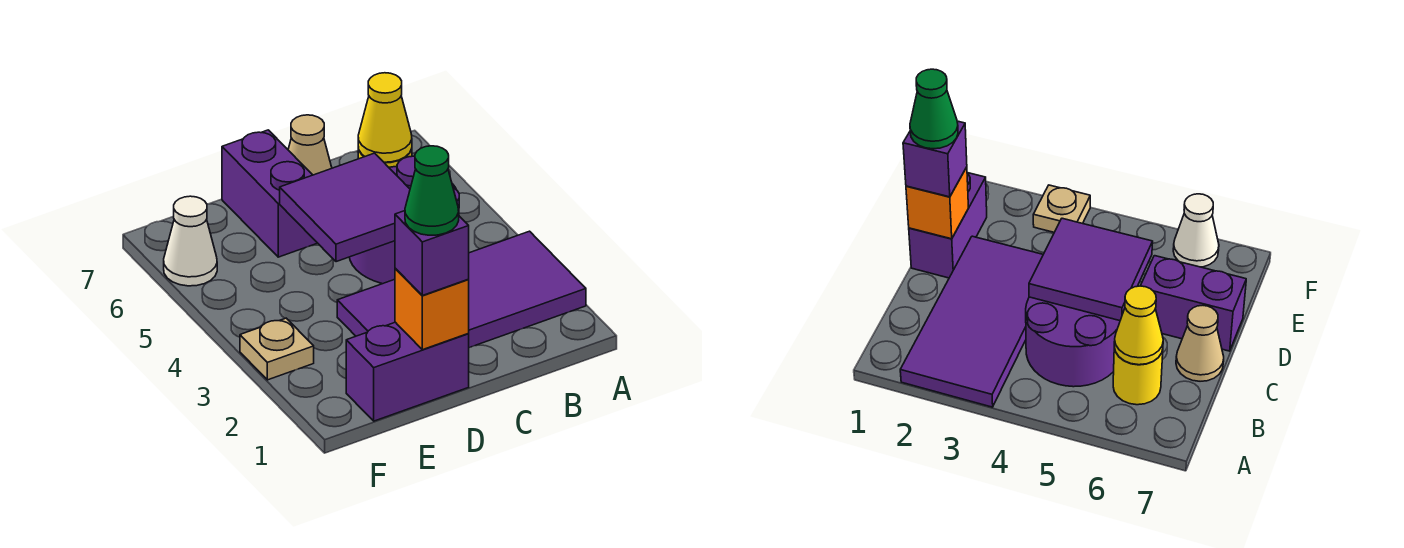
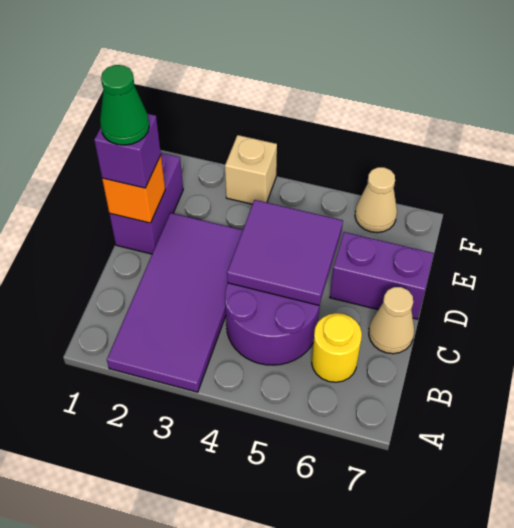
yellow cone B6 level 2 -> none
tan plate F3 level 1 -> tan brick F3 level 1
white cone F6 level 1 -> tan cone F6 level 1

